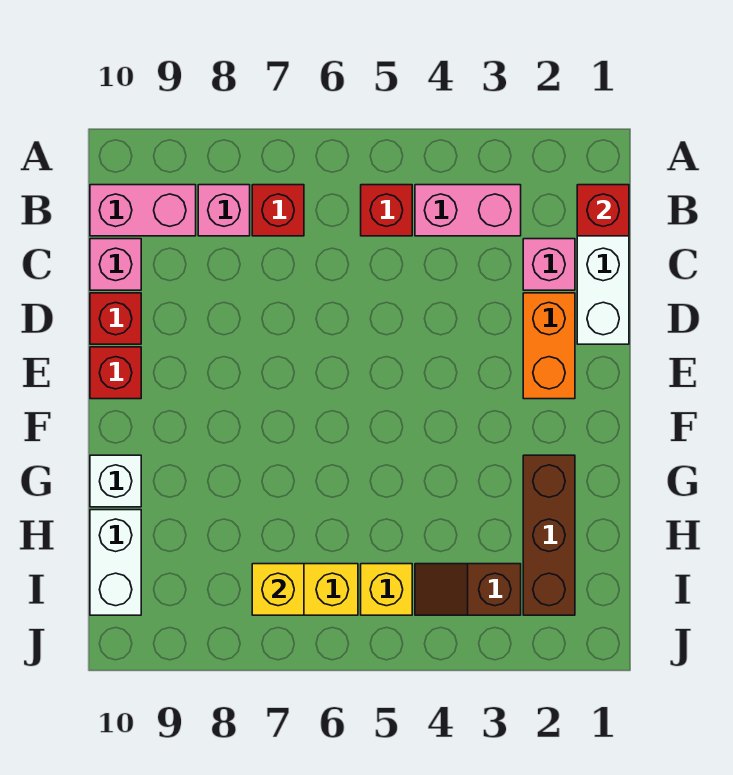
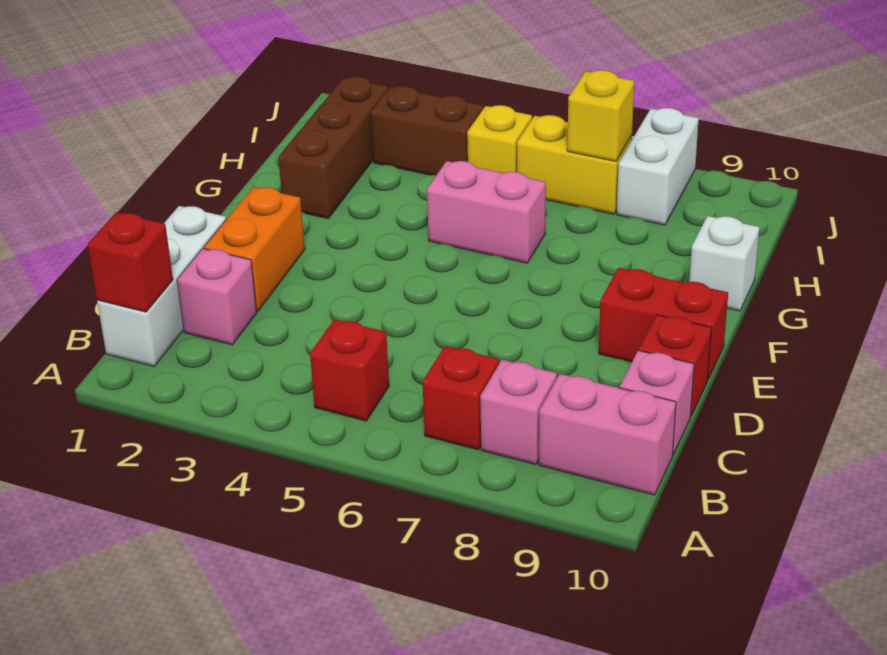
pink brick B3:B4 level 1 -> pink brick G5:G6 level 1
red brick E10 level 1 -> red brick E9:E10 level 1
white brick H10:I10 level 1 -> white brick I8:J8 level 1
brown slope I3:I4 level 1 top 3 -> brown brick I3:I4 level 1

